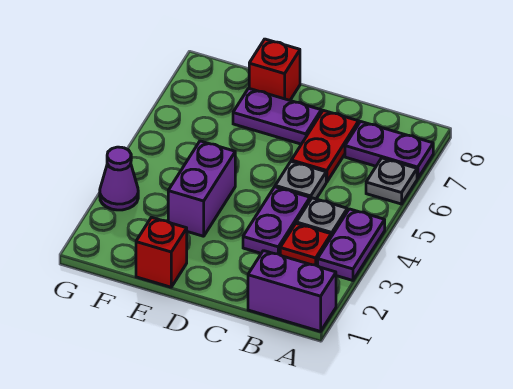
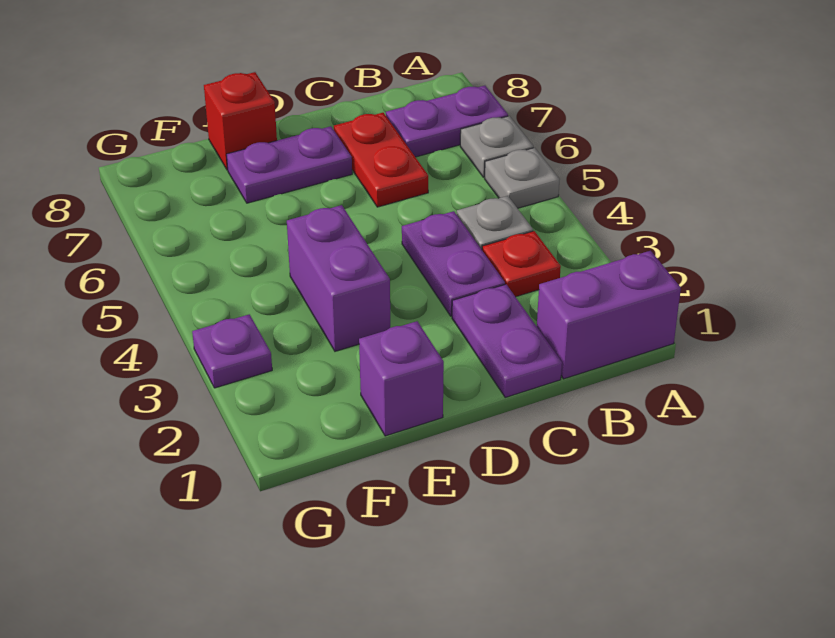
purple plate A3:A4 level 1 -> purple plate C1:C2 level 1
grey plate C5 level 1 -> grey plate A5 level 1
red brick E1 level 1 -> purple brick E1 level 1
purple cone G3 level 1 -> purple plate G3 level 1

